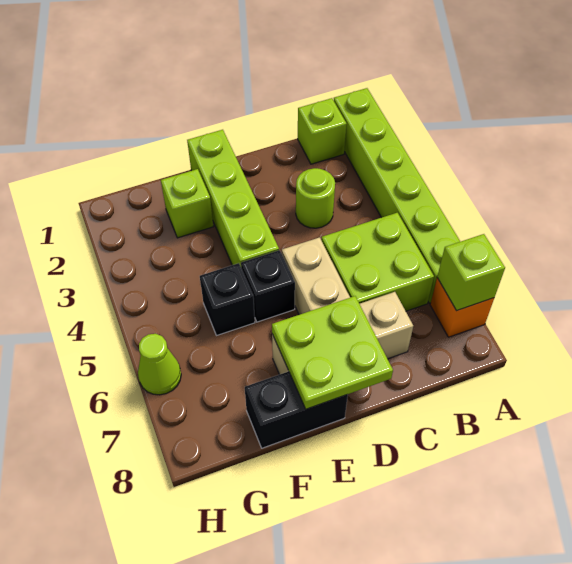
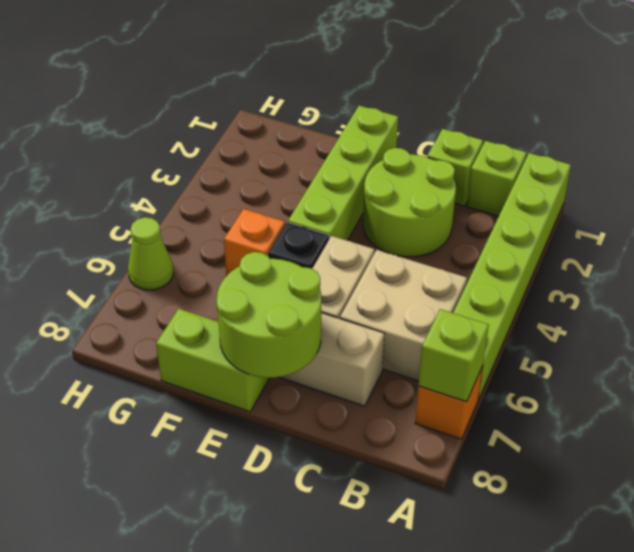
lime brick B5:C6 level 1 -> tan brick B5:C6 level 1
lime round brick C3 level 1 -> lime round brick C2:D3 level 1
lime plate D7:E8 level 2 -> lime round brick D7:E8 level 2
black brick E8:F8 level 1 -> lime brick E8:F8 level 1
lime brick F2 level 1 -> lime brick C1 level 1
black brick F5 level 1 -> orange brick F5 level 1

